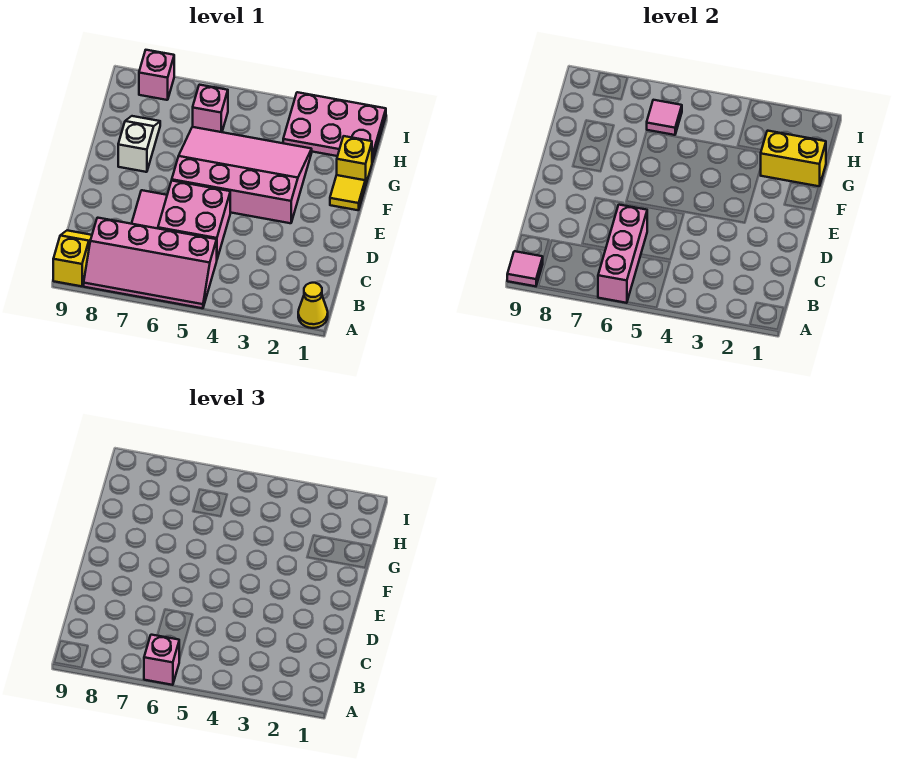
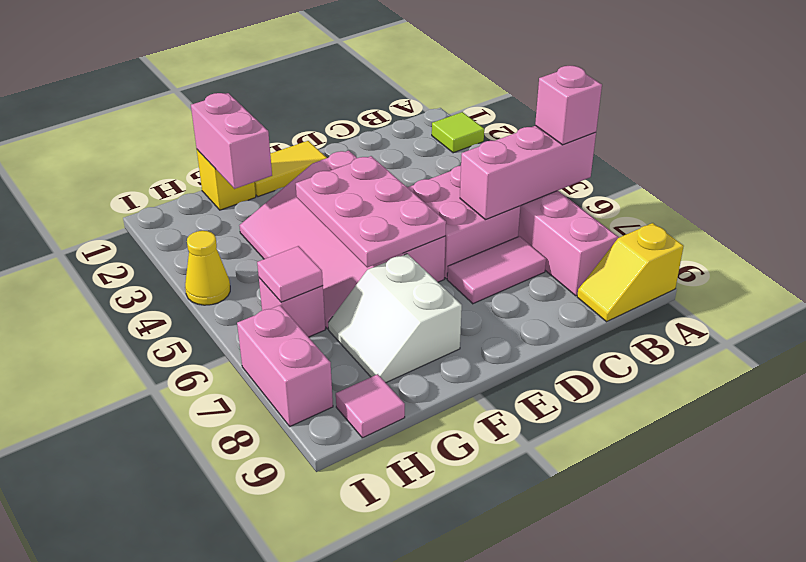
yellow cone A1 level 1 -> yellow cone I4 level 1
none -> lime tile A2 level 1
pink tile A9 level 2 -> pink tile H9 level 1
yellow tile F1 level 1 -> yellow tile E1:F1 level 1
white slope F8:G8 level 1 top F -> white slope F7:G8 level 1 top F
yellow brick G1:G2 level 2 -> pink brick G1:G2 level 2
pink plate H1:I3 level 1 -> pink plate E4:F6 level 2
pink brick I8 level 1 -> pink brick I7:I8 level 1

